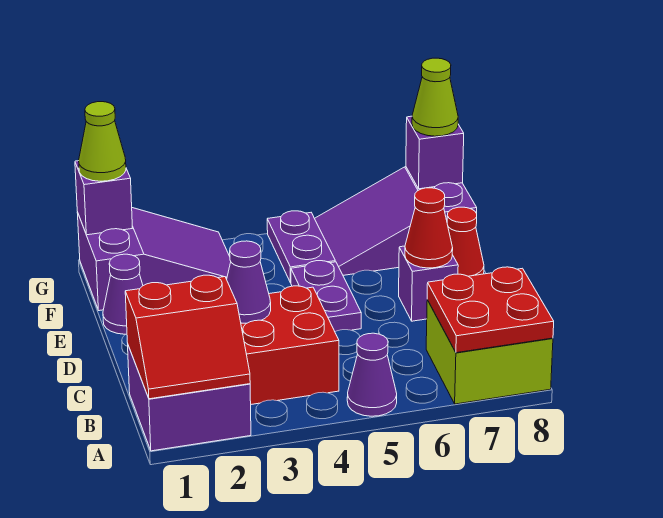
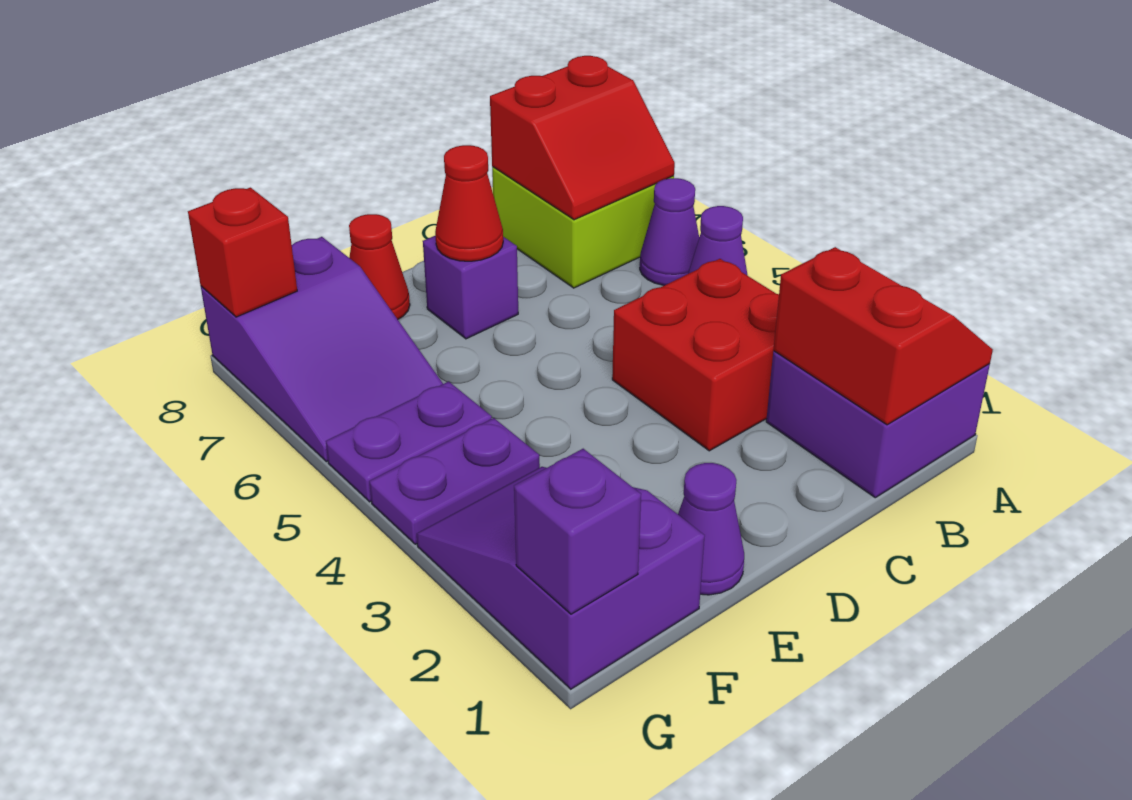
red plate A7:B8 level 2 -> red slope A7:B8 level 2 top 8
purple cone C3 level 2 -> purple cone A6 level 1
purple plate D5:E5 level 1 -> purple plate F4:G4 level 1
lime cone G1 level 3 -> none
purple brick G8 level 2 -> red brick G8 level 2
lime cone G8 level 3 -> none

